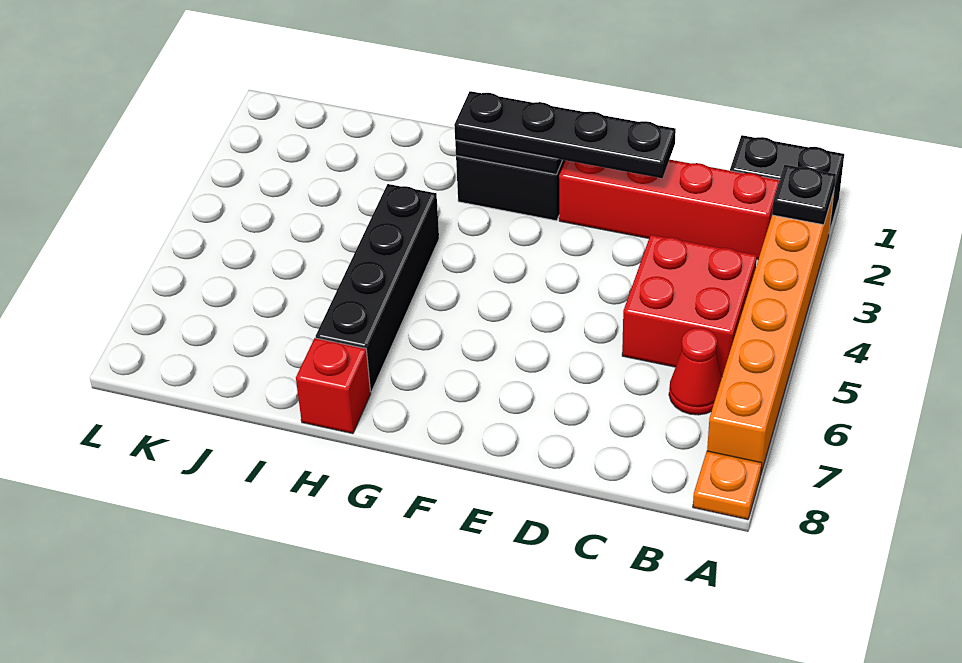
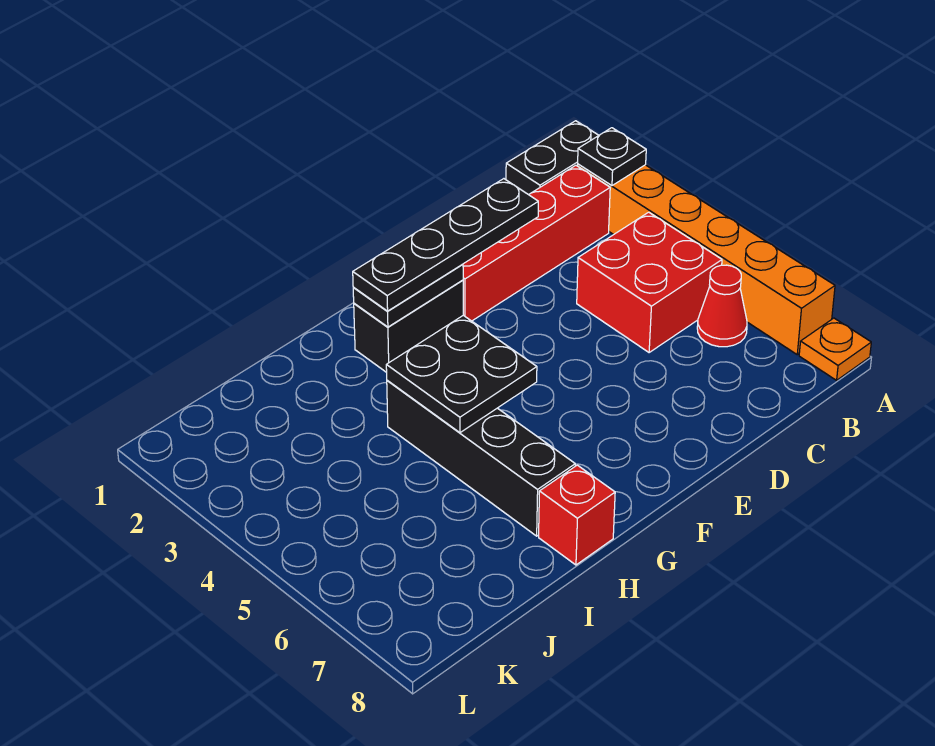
none -> black plate G4:H5 level 2

